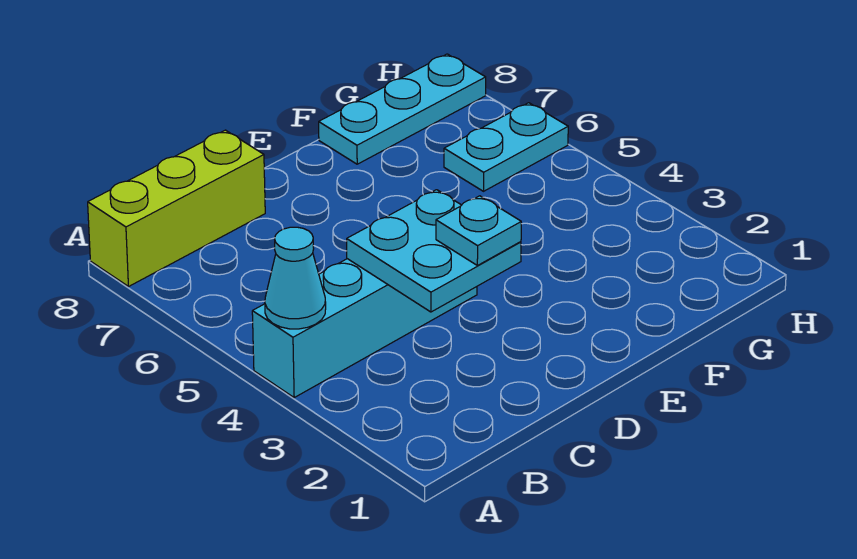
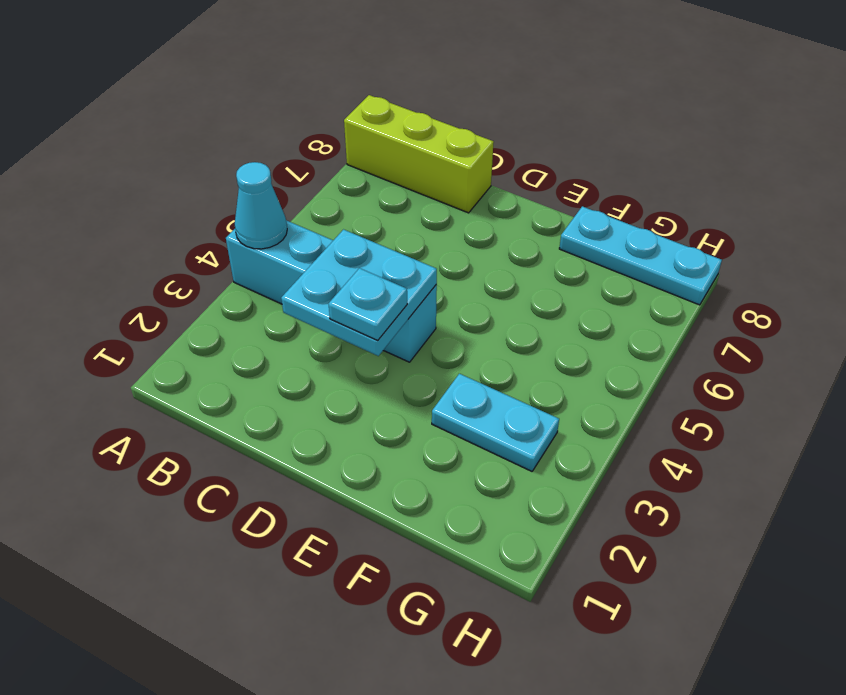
cyan plate G6:H6 level 1 -> cyan plate F3:G3 level 1

